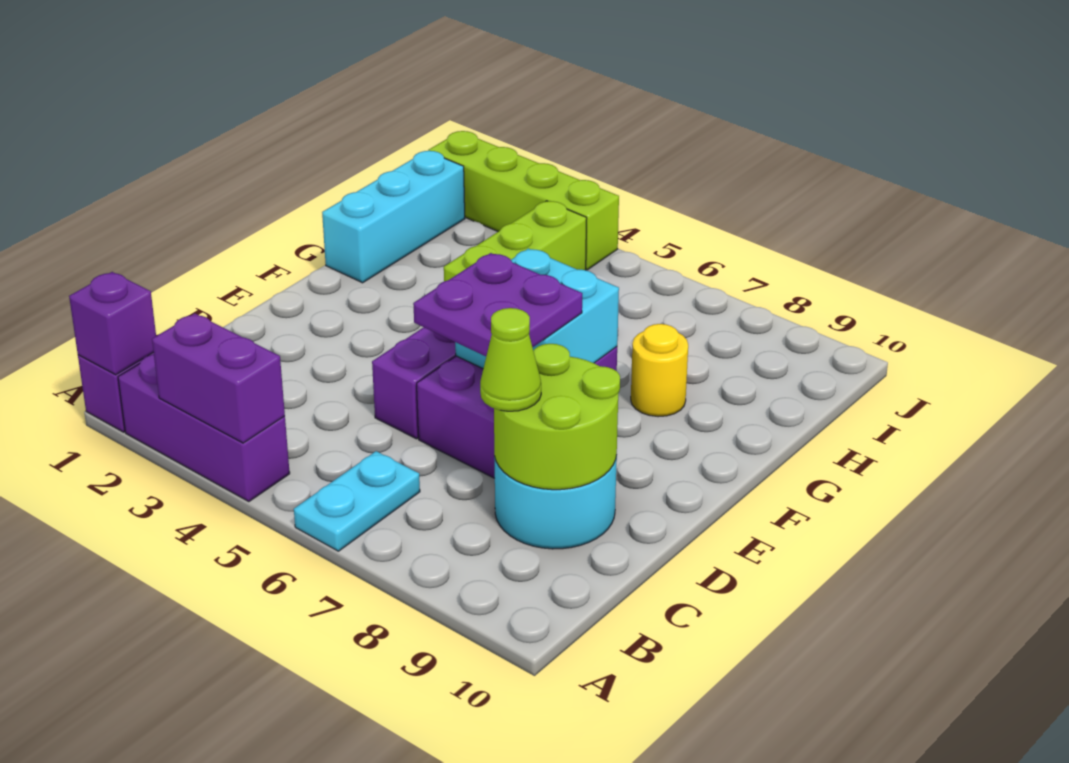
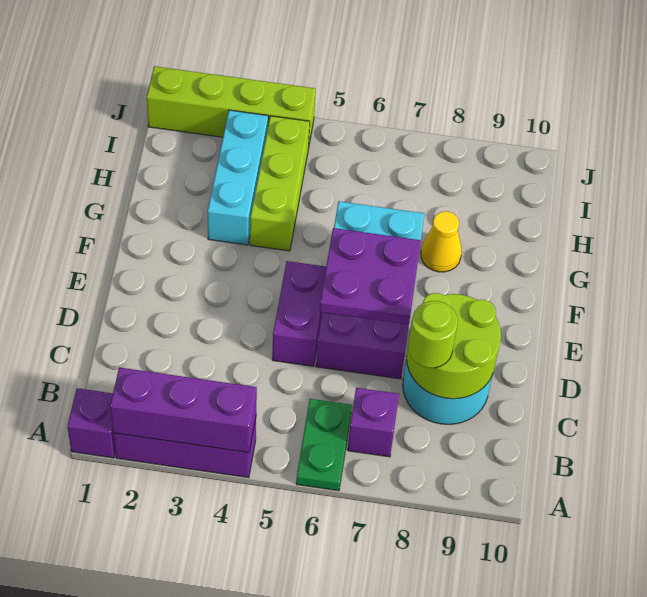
purple brick A1 level 2 -> purple brick B7 level 1
purple brick A3:A4 level 2 -> purple brick A2:A4 level 2
cyan plate A6:B6 level 1 -> green plate A6:B6 level 1
lime cone C8 level 3 -> lime round brick C8 level 3
cyan brick G1:I1 level 1 -> cyan brick G3:I3 level 1
yellow round brick G8 level 1 -> yellow cone G8 level 1

